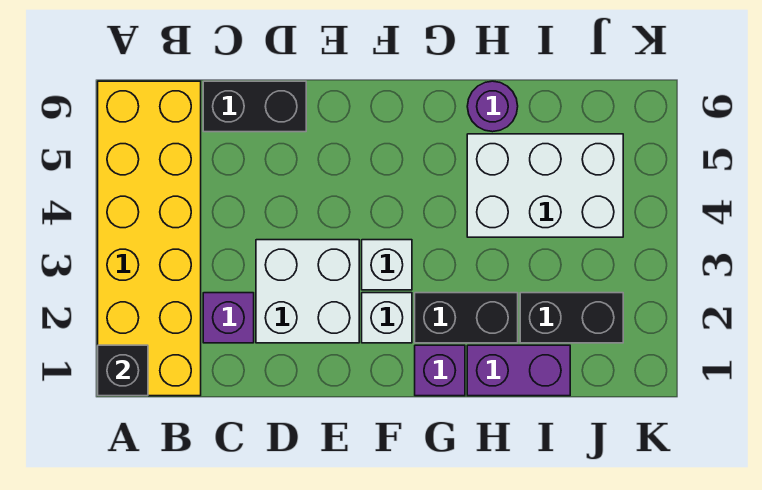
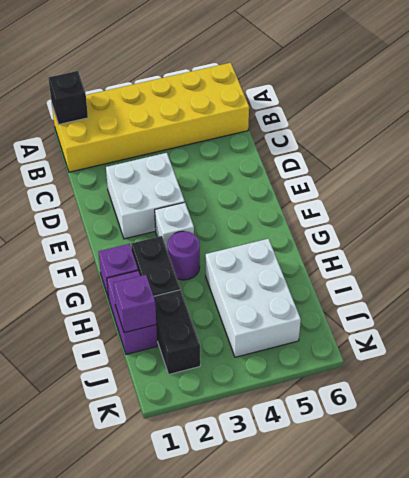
purple brick C2 level 1 -> purple brick I1 level 2
black brick C6:D6 level 1 -> none
white brick F2 level 1 -> none
purple round brick H6 level 1 -> purple round brick G3 level 1

